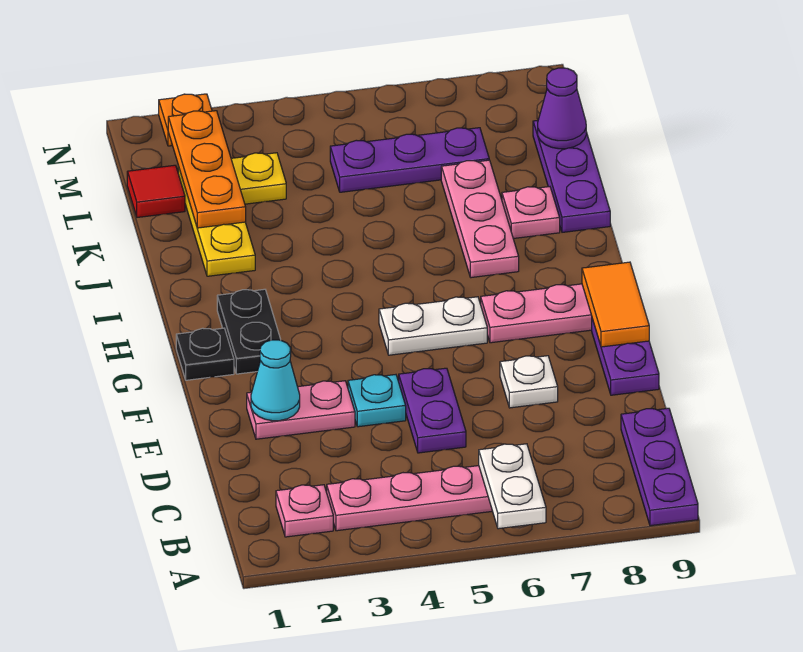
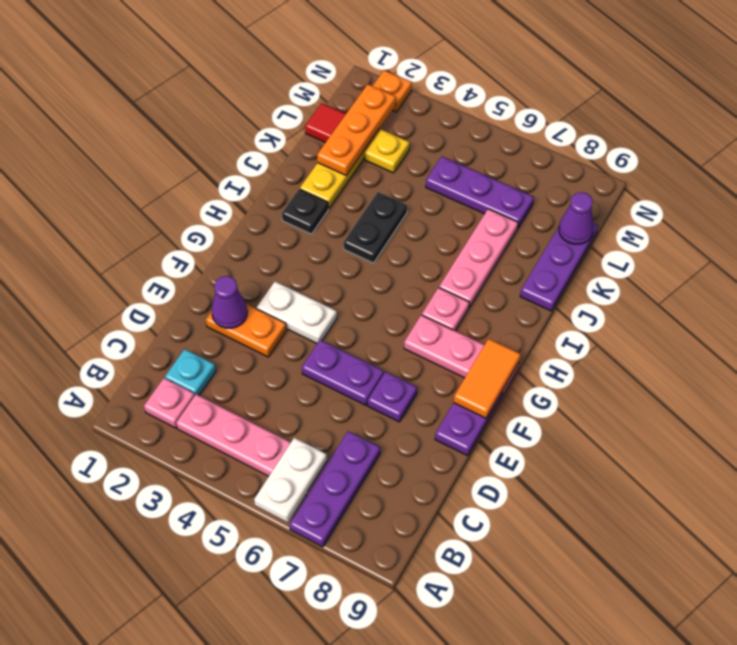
purple plate A9:C9 level 1 -> purple plate A7:C7 level 1
purple plate D5:E5 level 1 -> purple plate E5:E6 level 1
pink plate E2:E3 level 1 -> orange plate E2:E3 level 1
cyan cone E2 level 2 -> purple cone E2 level 2
cyan plate E4 level 1 -> cyan plate C2 level 1
white plate E7 level 1 -> purple plate E7 level 1
black plate G1 level 1 -> black plate I2 level 1
black plate G2:H2 level 1 -> black plate I4:J4 level 1
white plate G5:G6 level 1 -> white plate F3:F4 level 1
pink plate J8 level 1 -> pink plate H7 level 1

